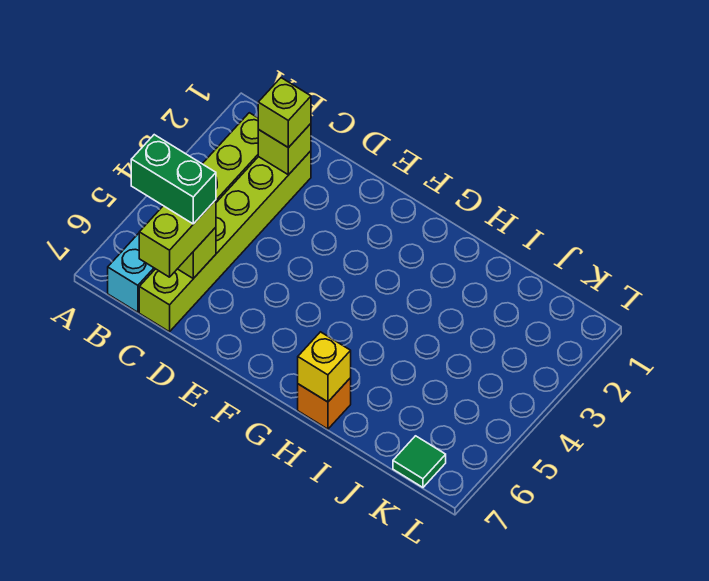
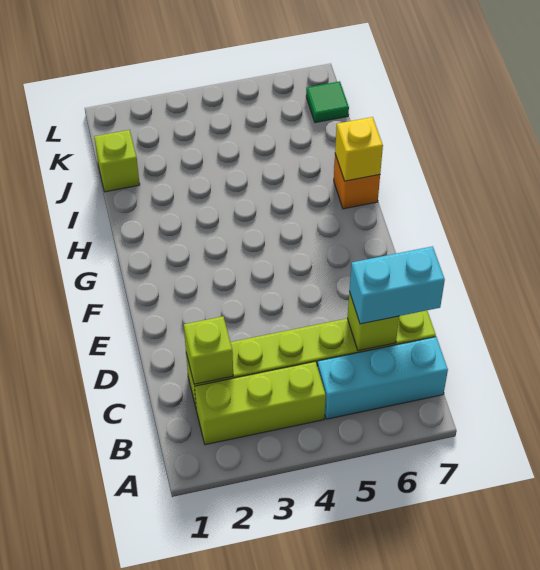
green brick B6:C6 level 4 -> none
lime brick C2 level 3 -> lime brick J1 level 1
lime brick C6:C7 level 3 -> cyan brick C6:C7 level 3

